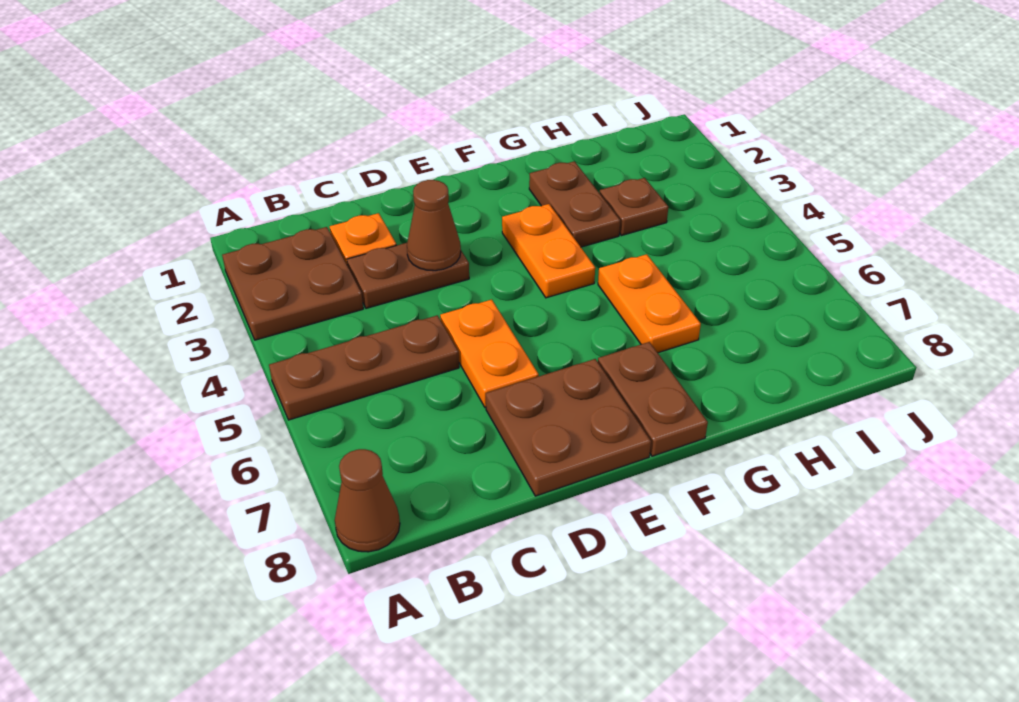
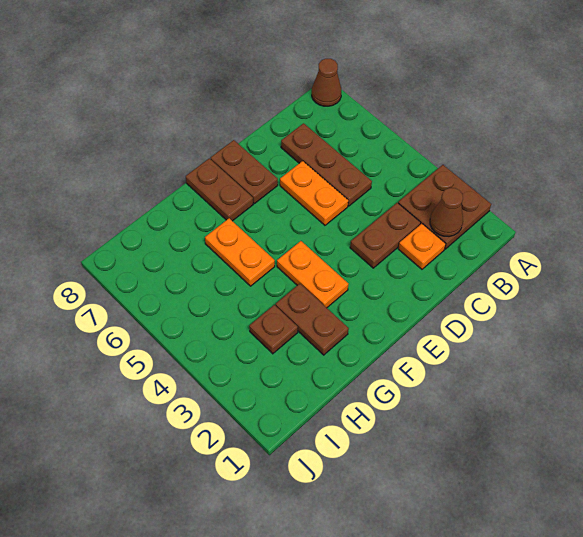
brown plate A5:C5 level 1 -> brown plate C5:C7 level 1
brown cone D3 level 2 -> brown cone B2 level 2
brown plate D7:E8 level 1 -> brown plate E7:E8 level 1

